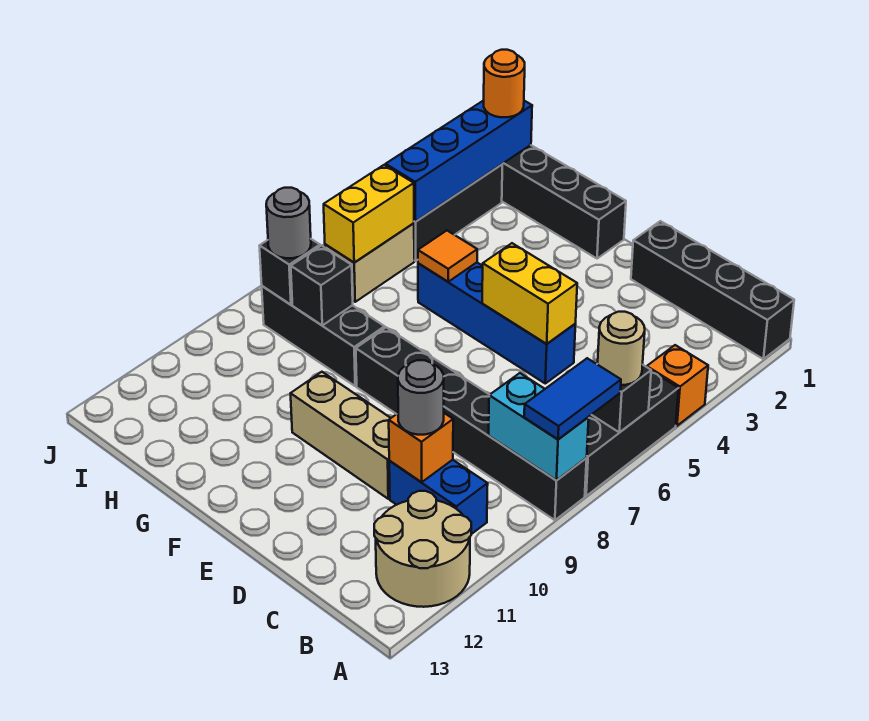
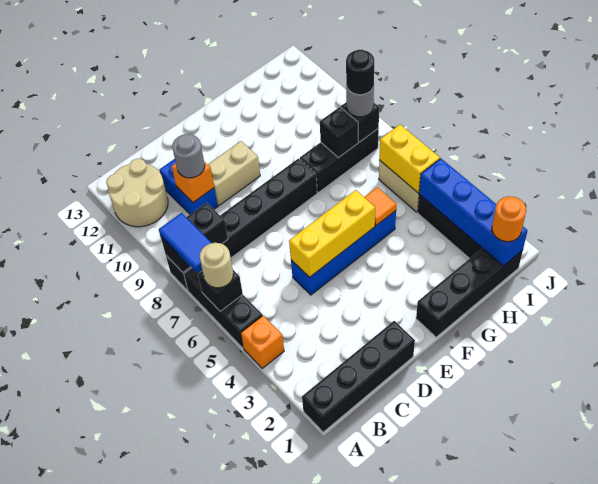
cyan brick A8:B8 level 2 -> black brick A8:B8 level 2
blue brick B10:C10 level 1 -> blue brick C10:C11 level 1
yellow brick D5:E5 level 2 -> yellow brick D5:F5 level 2
tan brick D10:F10 level 1 -> tan brick D10:E10 level 1
none -> black round brick I8 level 4

